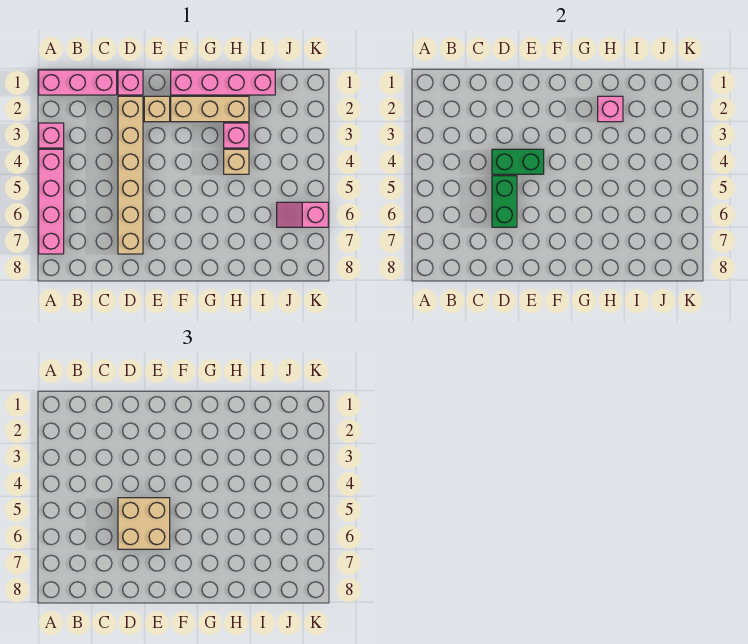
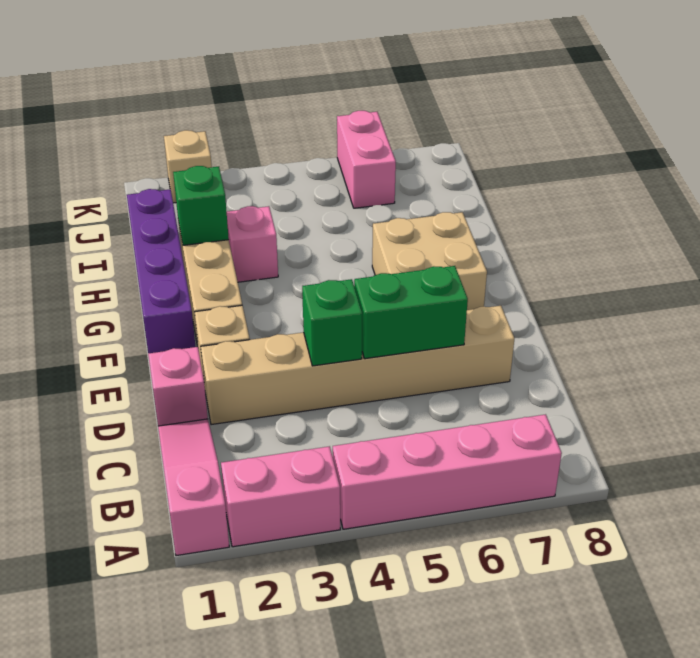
pink brick A1:C1 level 1 -> pink slope A1:C1 level 1 top A
pink brick A3 level 1 -> pink brick A2:A3 level 1
green brick D4:E4 level 2 -> green brick D4 level 2
tan brick D5:E6 level 3 -> tan brick F6:G7 level 1
pink brick F1:I1 level 1 -> purple brick F1:I1 level 1
pink brick H2 level 2 -> green brick H2 level 2
tan brick H4 level 1 -> tan brick K2 level 1
pink slope J6:K6 level 1 top K -> pink brick J6:K6 level 1

